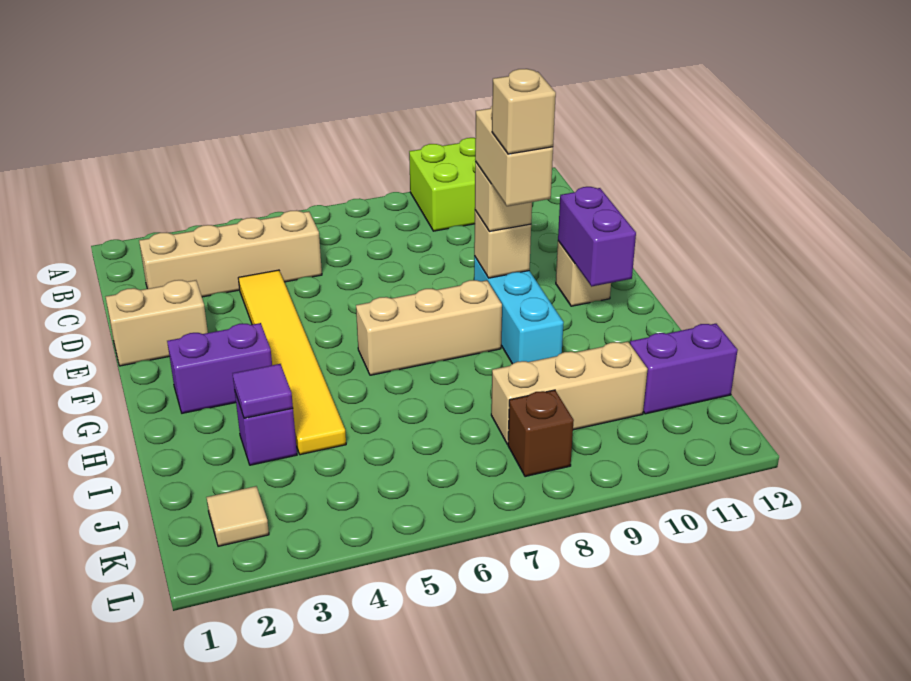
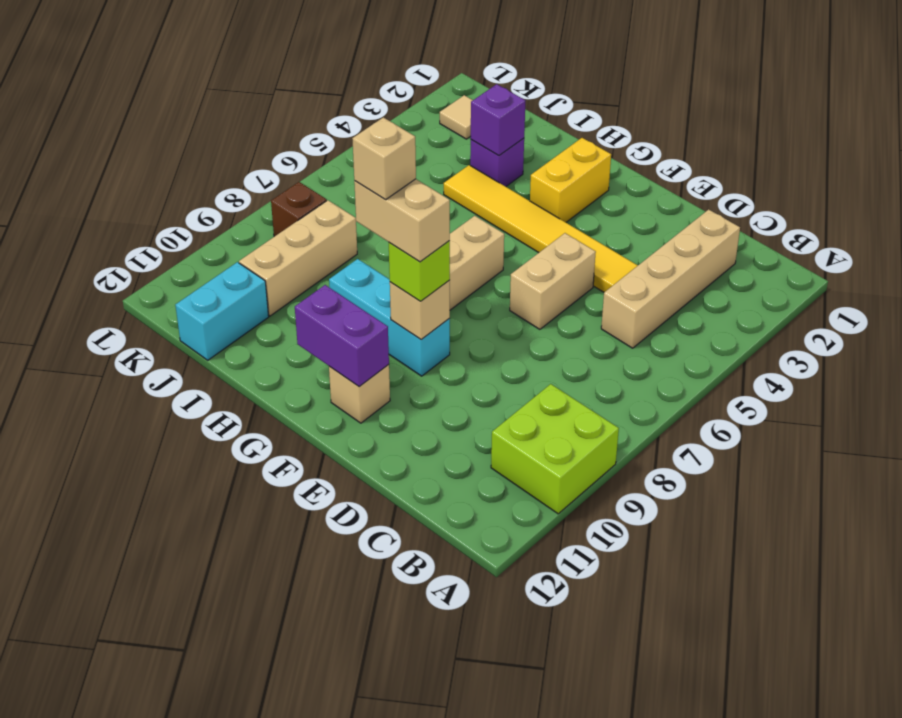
tan brick E1:E2 level 1 -> tan brick E5:E6 level 1
tan brick F9 level 3 -> lime brick F9 level 3
purple brick G2:G3 level 1 -> yellow brick G2:G3 level 1
purple tile I3 level 2 -> purple brick I3 level 2
purple brick J11:J12 level 1 -> cyan brick J11:J12 level 1

